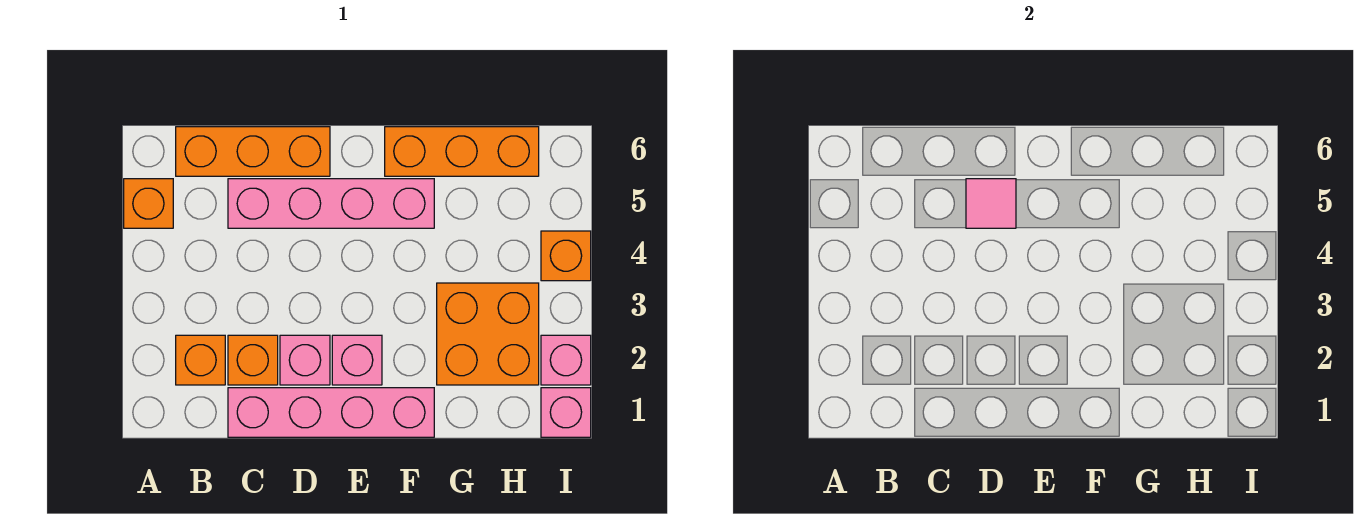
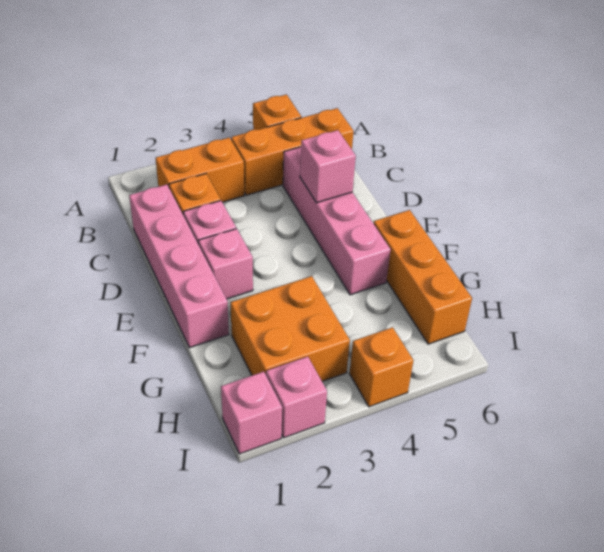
orange brick B2 level 1 -> orange brick B2:B3 level 1
orange brick B6:D6 level 1 -> orange brick B4:B6 level 1
pink tile D5 level 2 -> pink brick D5 level 2

